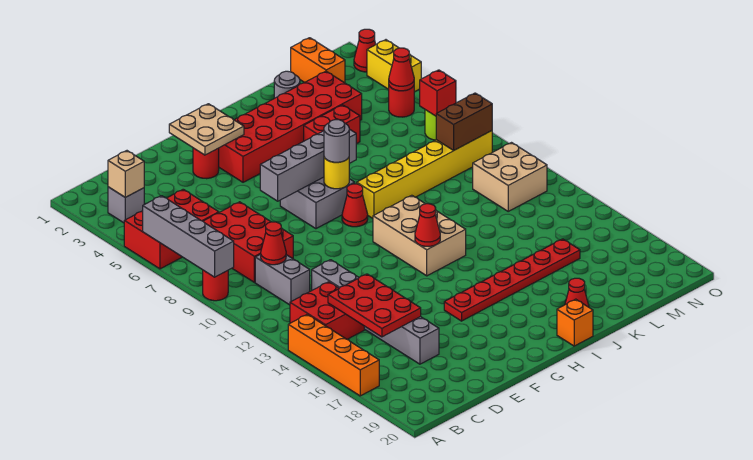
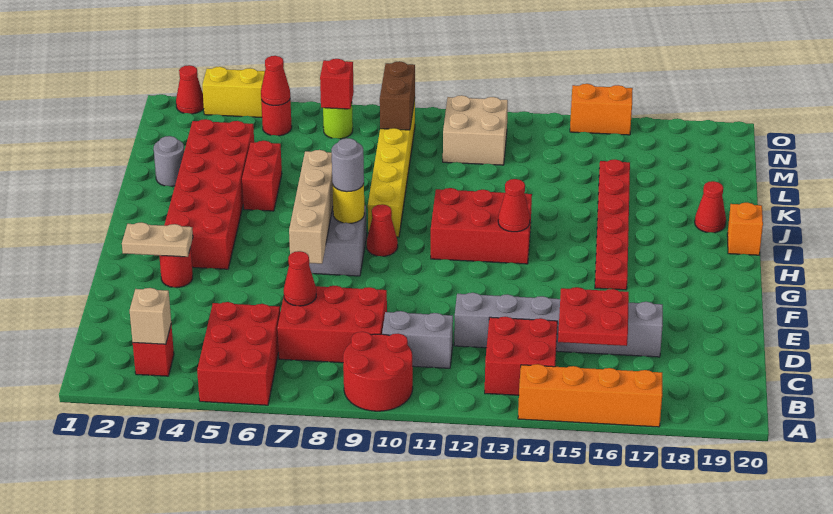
grey brick A6:A9 level 2 -> none
red round brick A9 level 1 -> red round brick A9:B10 level 1
grey brick B3 level 1 -> red brick B3 level 1
red cone C10 level 2 -> red cone D7 level 2
red plate C14:D16 level 2 -> red plate C15:D16 level 2
tan plate F2:G3 level 2 -> tan plate F2:F3 level 2
grey brick F7:I7 level 2 -> tan brick F7:I7 level 2
tan brick H11:I13 level 1 -> red brick H11:I13 level 1
orange brick M1:M2 level 1 -> orange brick O15:O16 level 1

